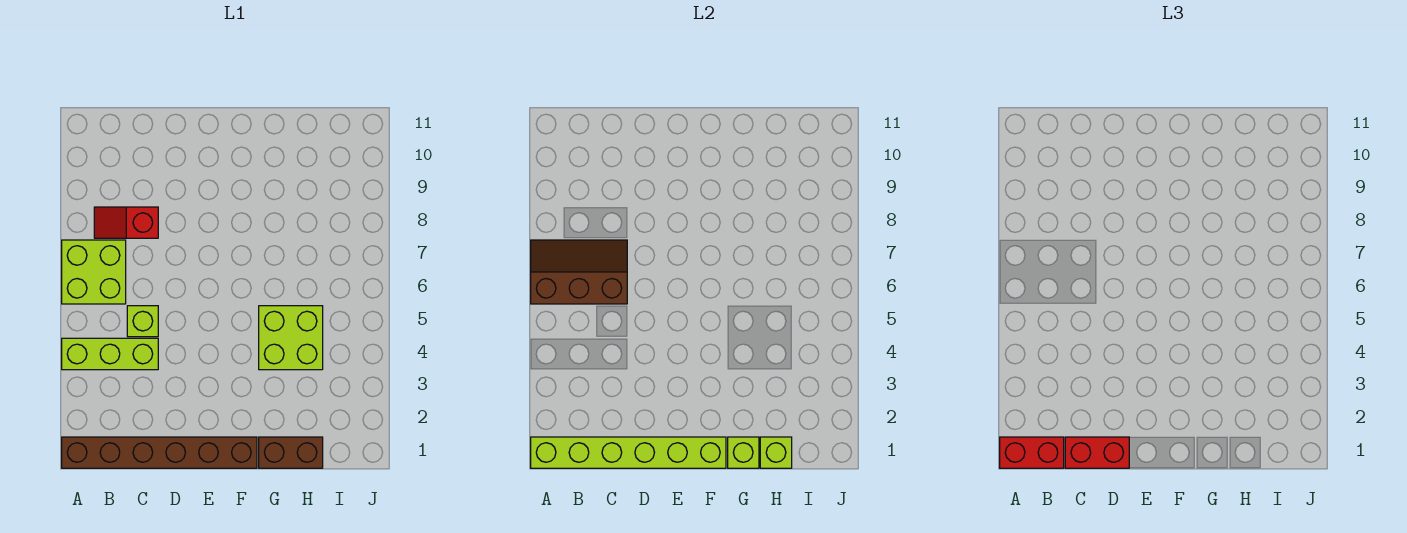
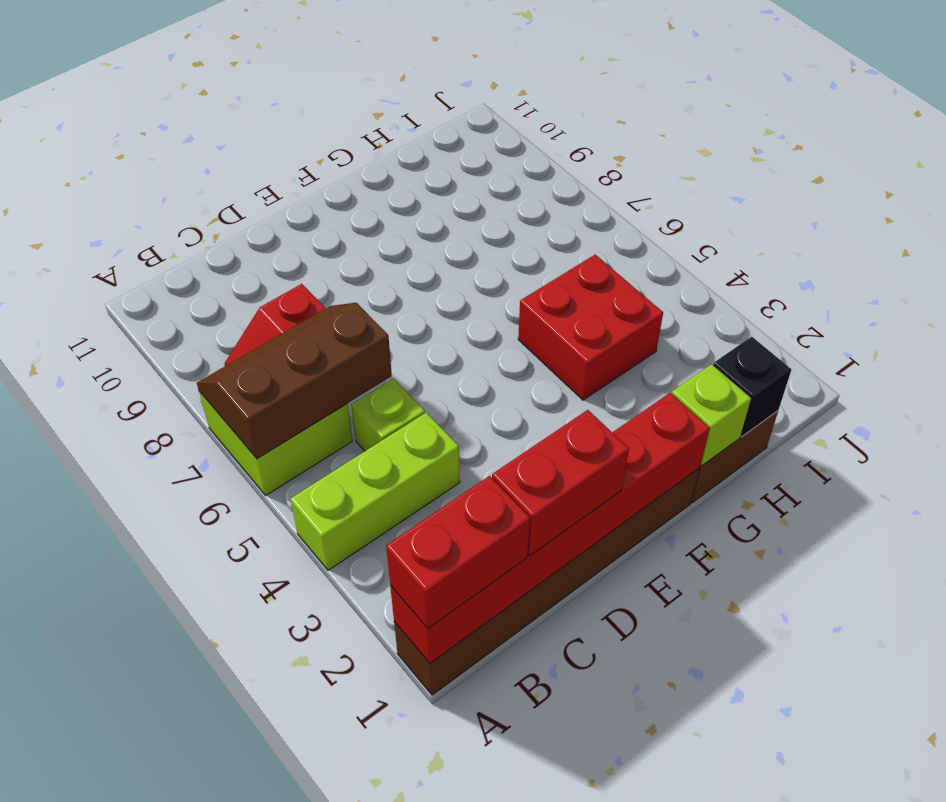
lime brick A1:F1 level 2 -> red brick A1:F1 level 2
lime brick G4:H5 level 1 -> red brick G4:H5 level 1
lime brick H1 level 2 -> black brick H1 level 2

